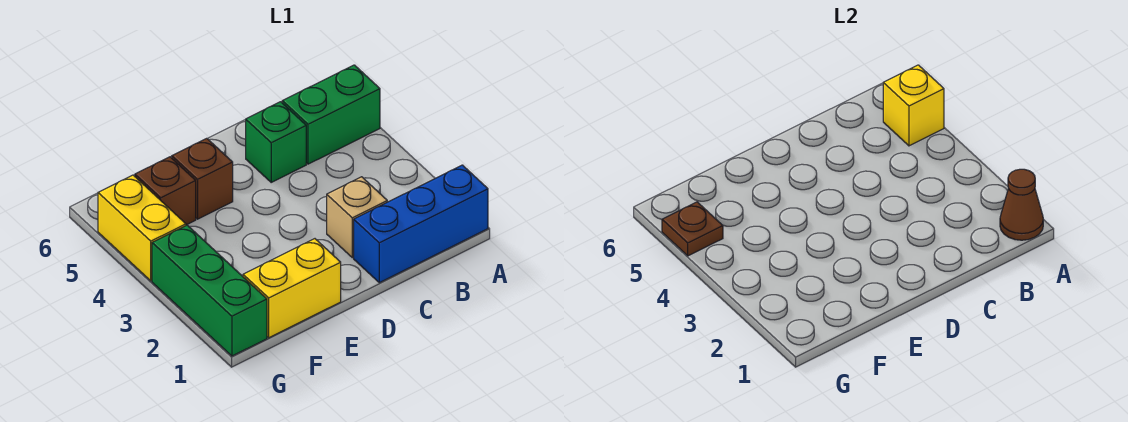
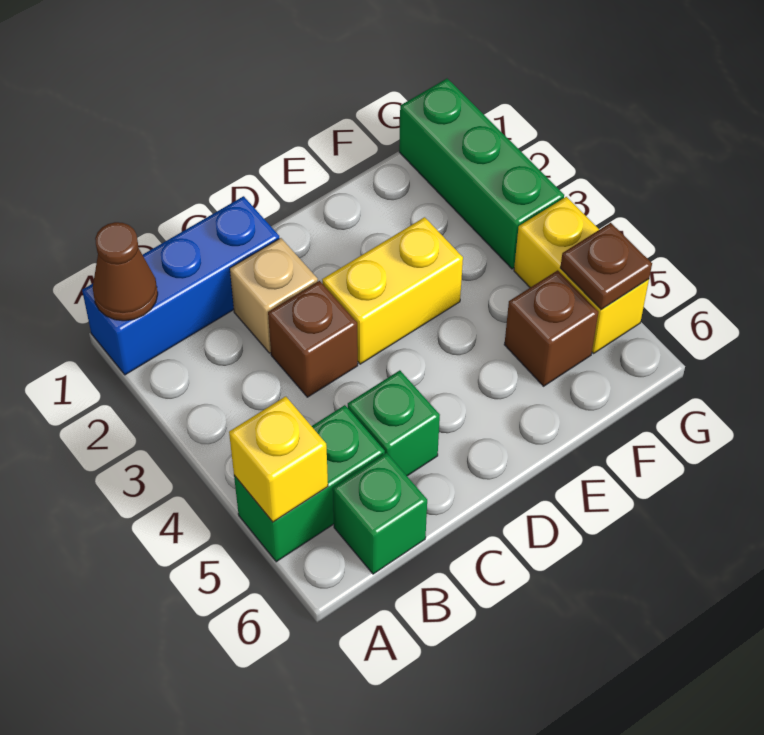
none -> green brick B6 level 1
yellow brick E1:F1 level 1 -> yellow brick D3:E3 level 1
brown brick E5 level 1 -> brown brick C3 level 1

